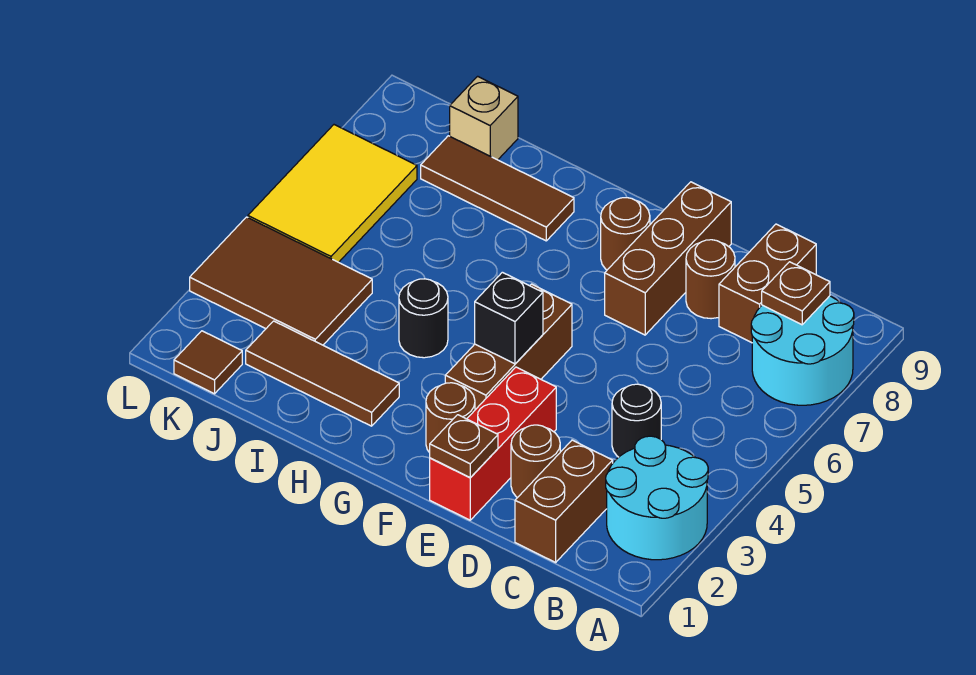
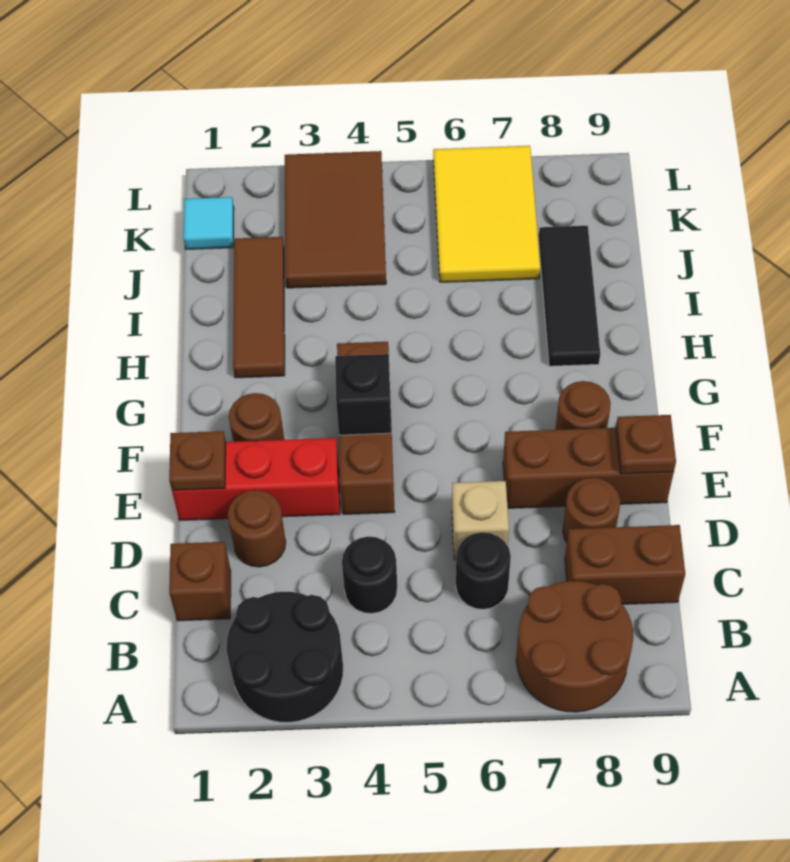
cyan round brick A2:B3 level 1 -> black round brick A2:B3 level 1
cyan round brick A7:B8 level 1 -> brown round brick A7:B8 level 1
brown plate B8 level 2 -> brown plate E9 level 2
brown brick C1:C2 level 1 -> brown brick C1 level 1
brown brick F3:F5 level 1 -> brown brick E4:G4 level 1
black round brick H4 level 1 -> black round brick C6 level 1
brown tile H8:J8 level 1 -> black tile H8:J8 level 1
tan brick J9 level 1 -> tan brick D6 level 1
brown tile K1 level 1 -> cyan tile K1 level 1
yellow tile K5:L7 level 1 -> yellow tile J6:L7 level 1

